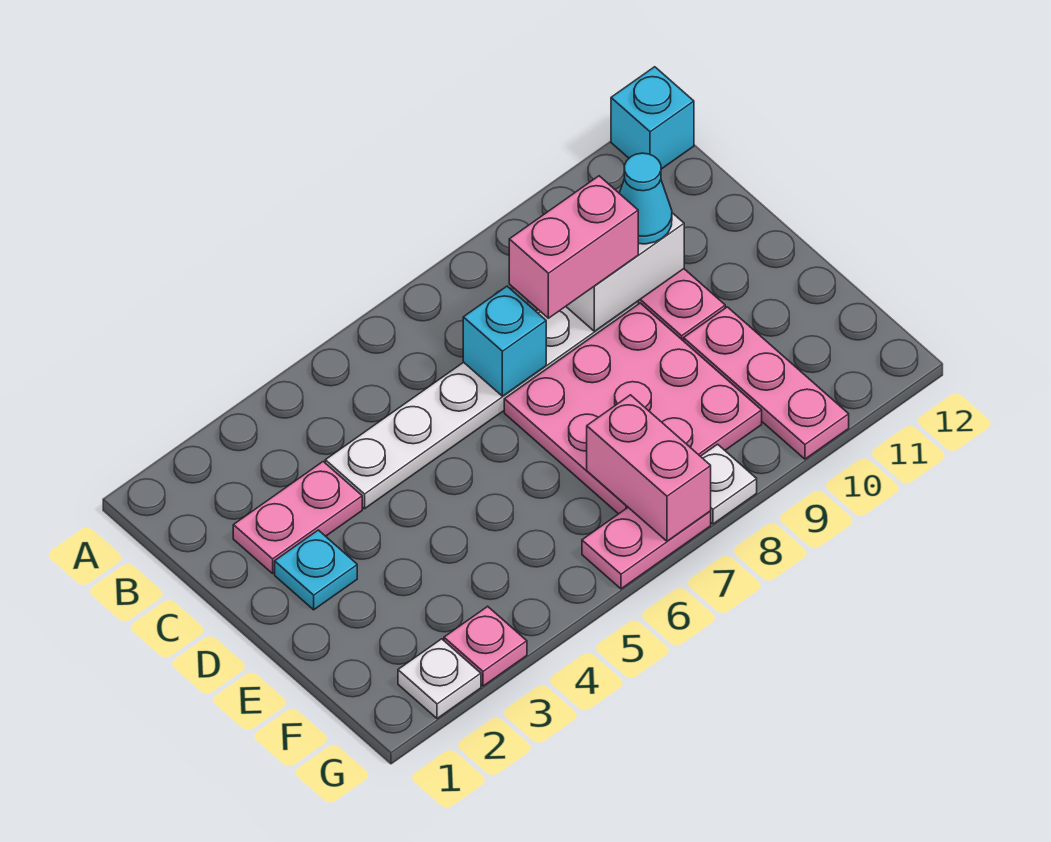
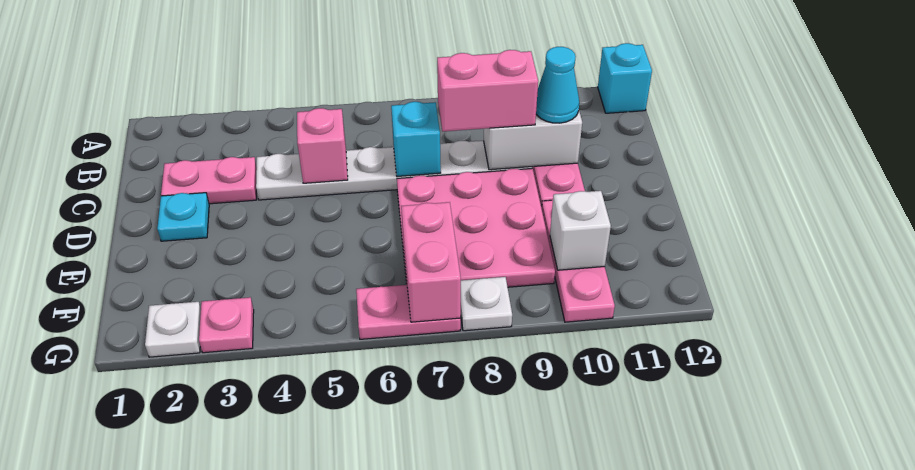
none -> pink brick C5 level 2
none -> white brick F10 level 2

